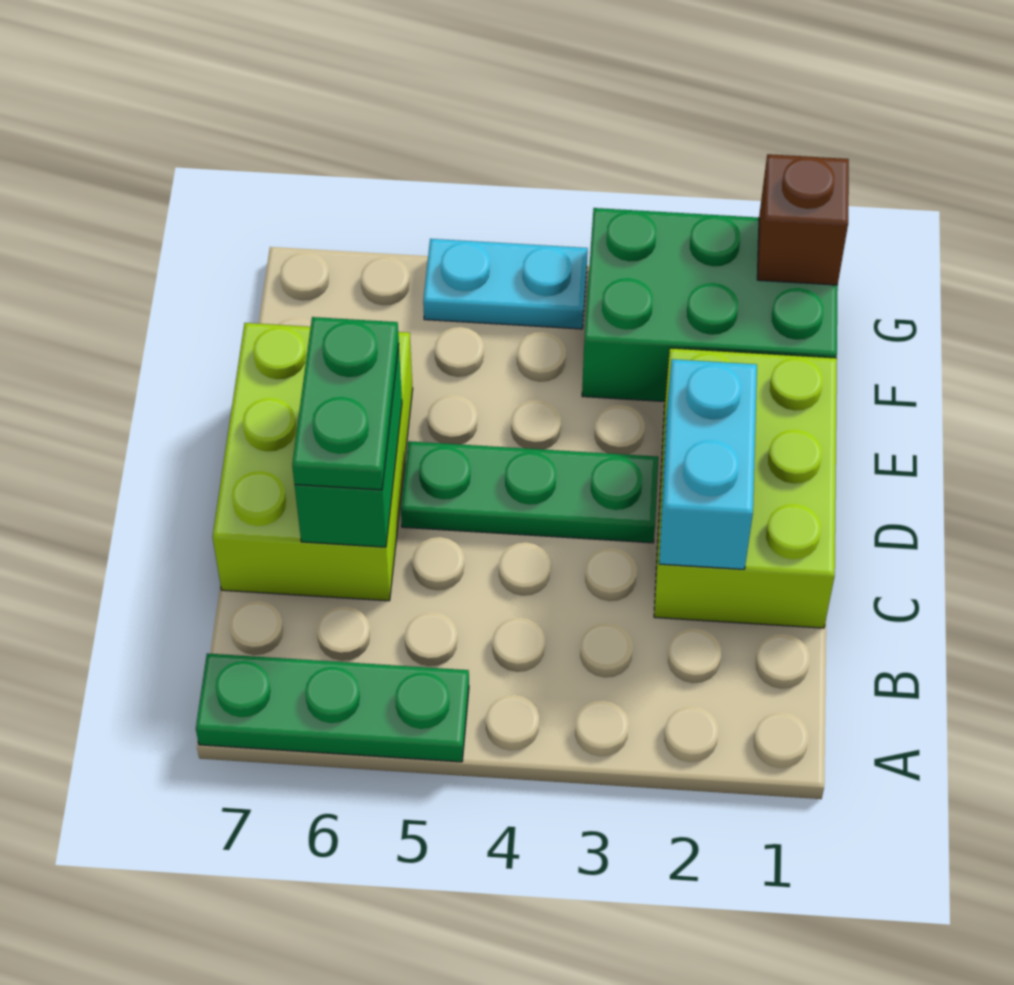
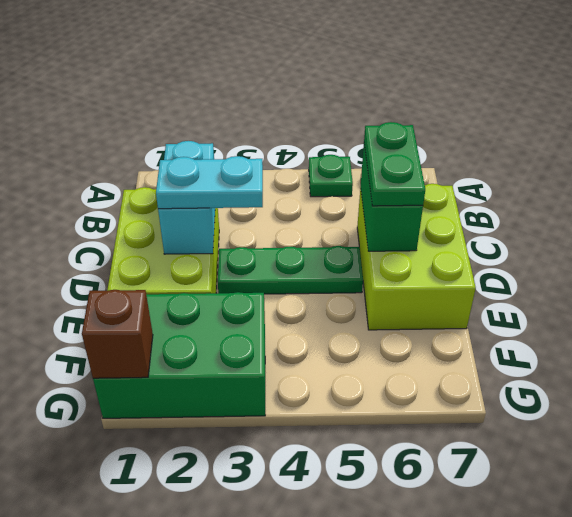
green plate A5:A7 level 1 -> green plate A5 level 1
cyan plate G4:G5 level 1 -> cyan plate D2:D3 level 3

